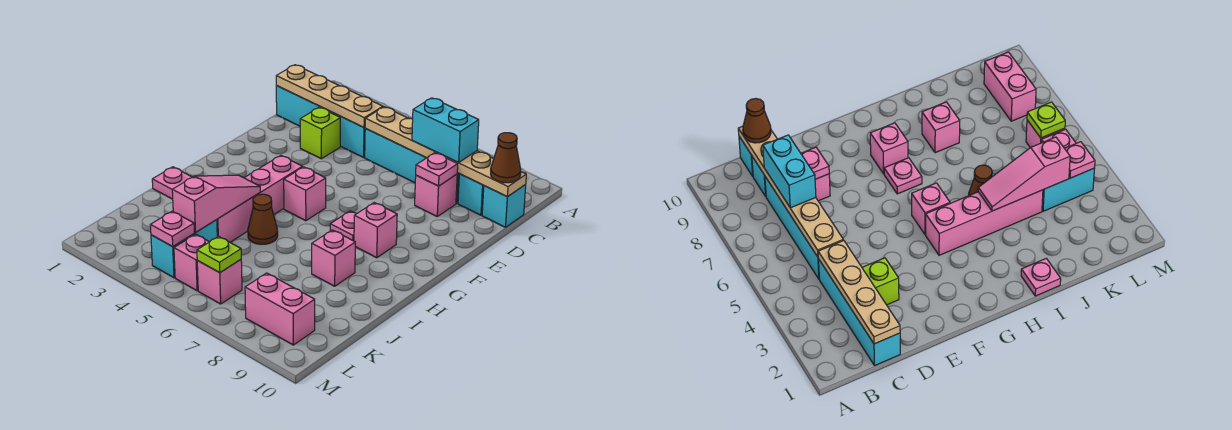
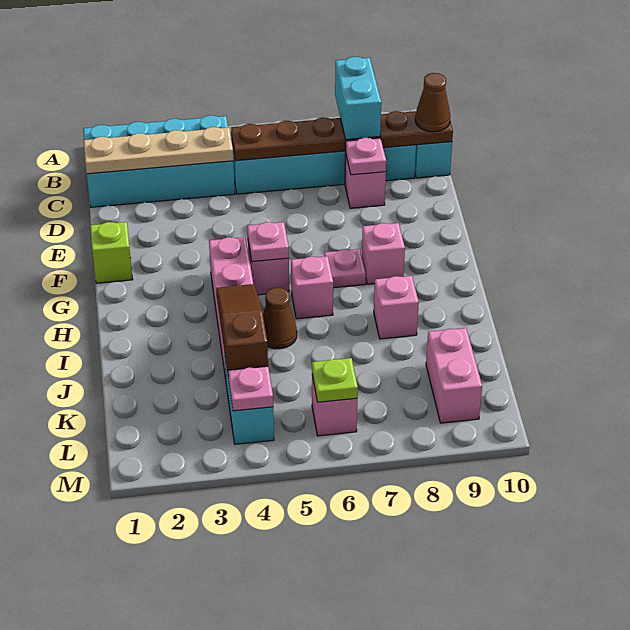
cyan brick C1:C4 level 1 -> cyan brick B1:C4 level 1
tan plate C5:C10 level 2 -> brown plate C5:C10 level 2
cyan brick C7:C8 level 3 -> cyan brick B8:C8 level 3
lime brick D3 level 1 -> lime brick F1 level 1
pink plate I1 level 1 -> pink plate G5 level 2
pink slope I4:K4 level 2 top K -> brown slope I4:K4 level 2 top K
pink brick L5 level 1 -> pink brick H6 level 1
pink brick L8:L9 level 1 -> pink brick K9:L9 level 1

